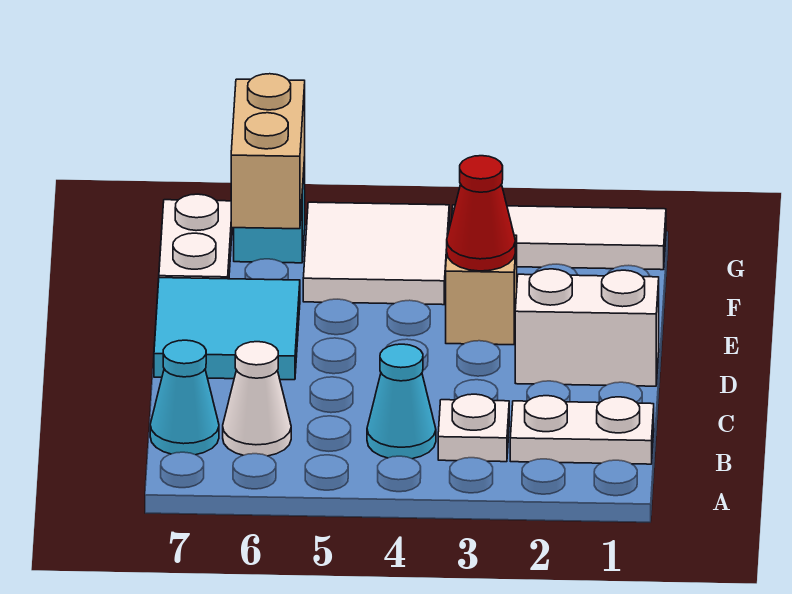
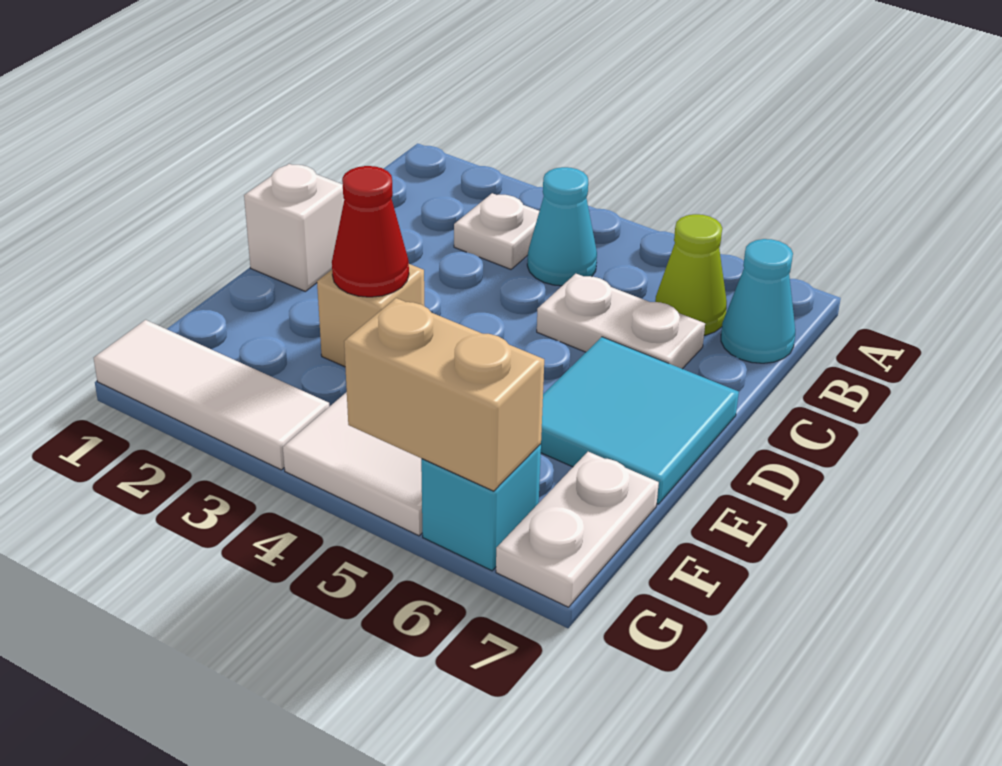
white plate B1:B2 level 1 -> white plate C5:C6 level 1
white cone B6 level 1 -> lime cone B6 level 1
white brick D1:D2 level 1 -> white brick D1 level 1
tan brick F6:G6 level 2 -> tan brick G5:G6 level 2

